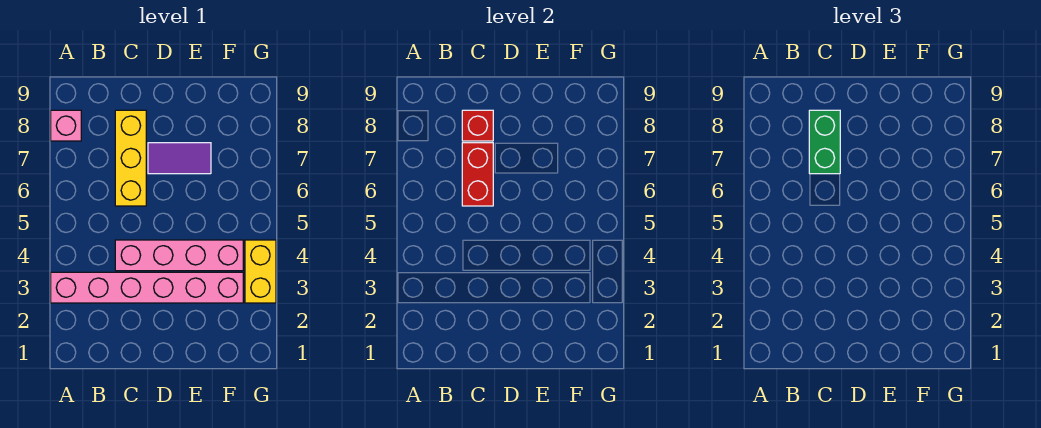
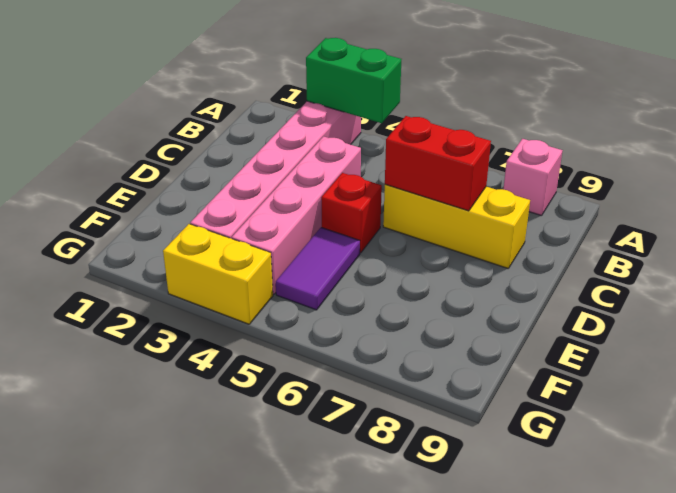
green brick C7:C8 level 3 -> green brick A3:A4 level 2
red brick C8 level 2 -> red brick D5 level 1
purple tile D7:E7 level 1 -> purple tile E5:F5 level 1

